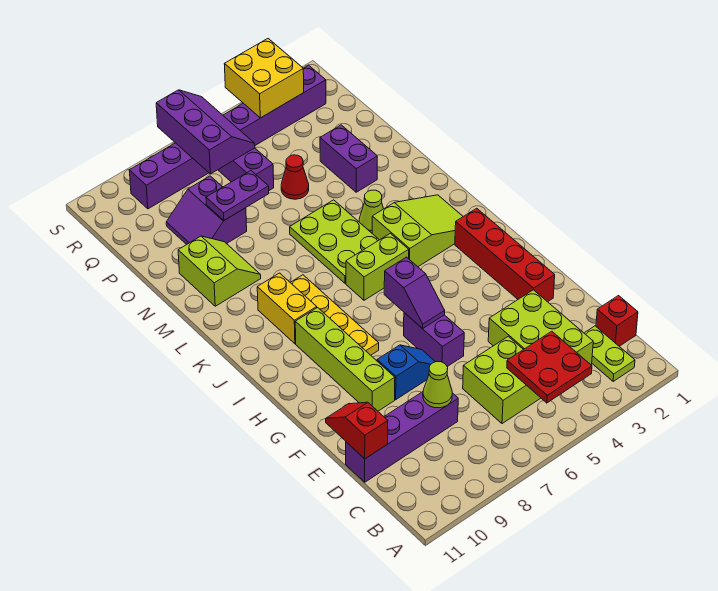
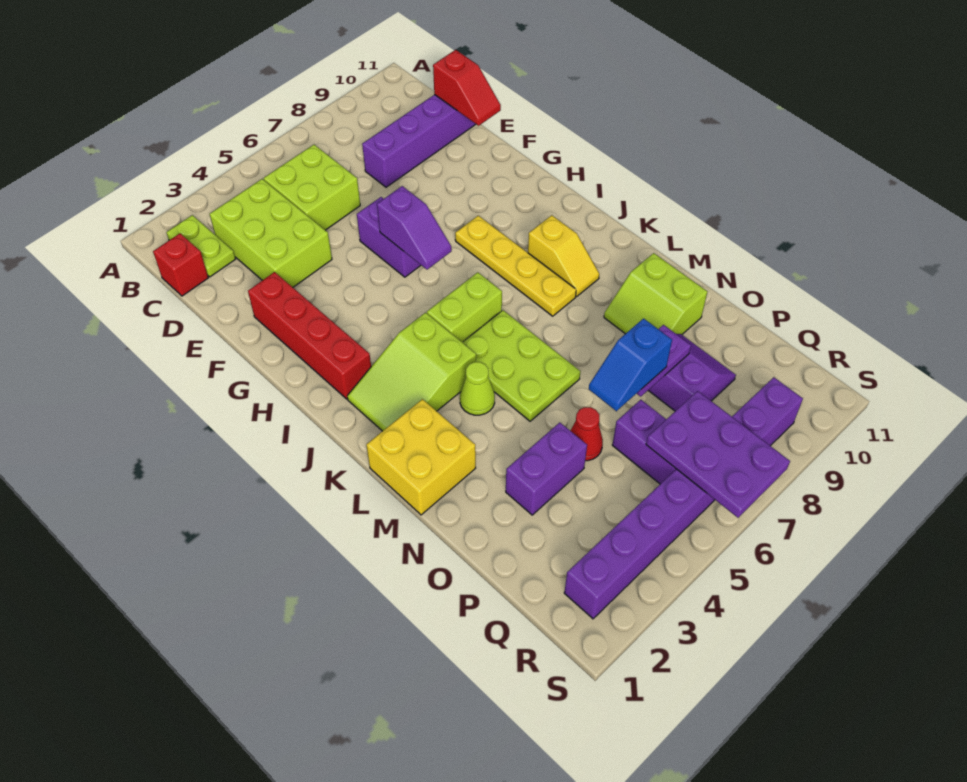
red plate B4:C5 level 2 -> none
lime cone D8 level 2 -> none
blue slope F7:F8 level 1 top 8 -> blue slope O6:O7 level 3 top 7
lime brick F9:I9 level 1 -> none
purple slope G6:H6 level 2 top H -> purple slope G6:H6 level 2 top G
yellow brick J9:K9 level 1 -> yellow slope J9:K9 level 1 top J
purple brick N3:O3 level 1 -> purple brick O3:O4 level 1
purple slope Q6:S7 level 2 top 7 -> purple plate Q6:S7 level 2
yellow brick R3:S4 level 2 -> yellow brick L1:M2 level 1

